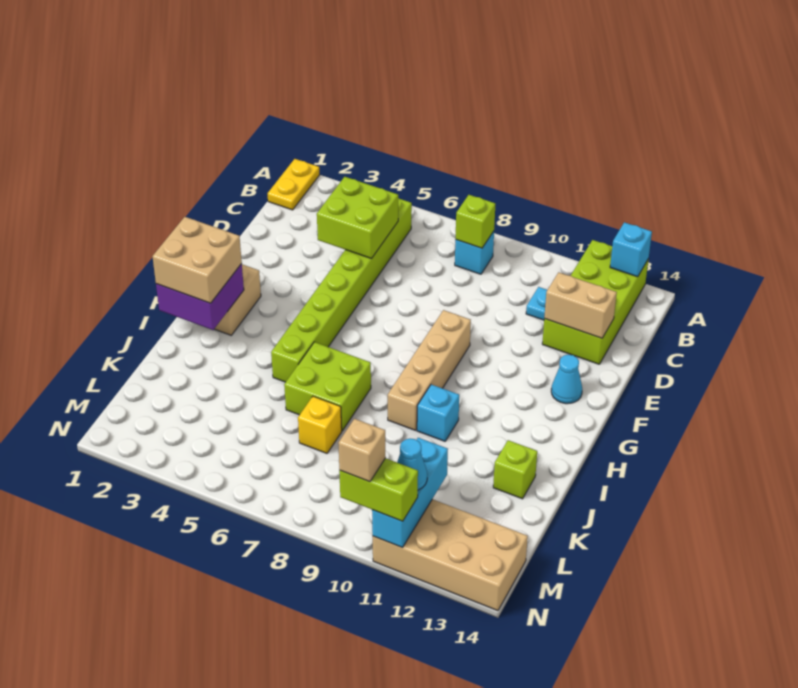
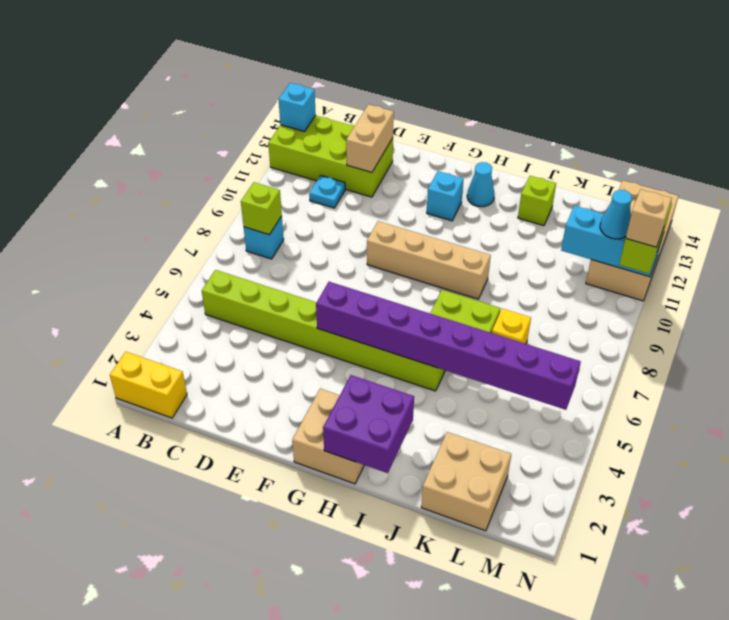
yellow plate A1:B1 level 1 -> yellow brick A1:B1 level 1
lime brick C4:D5 level 2 -> none
none -> purple brick F5:M5 level 2
cyan cone F13 level 1 -> cyan cone H13 level 1
tan brick H1:I2 level 3 -> tan brick K1:L2 level 1
cyan brick I10 level 1 -> cyan brick G12 level 1

